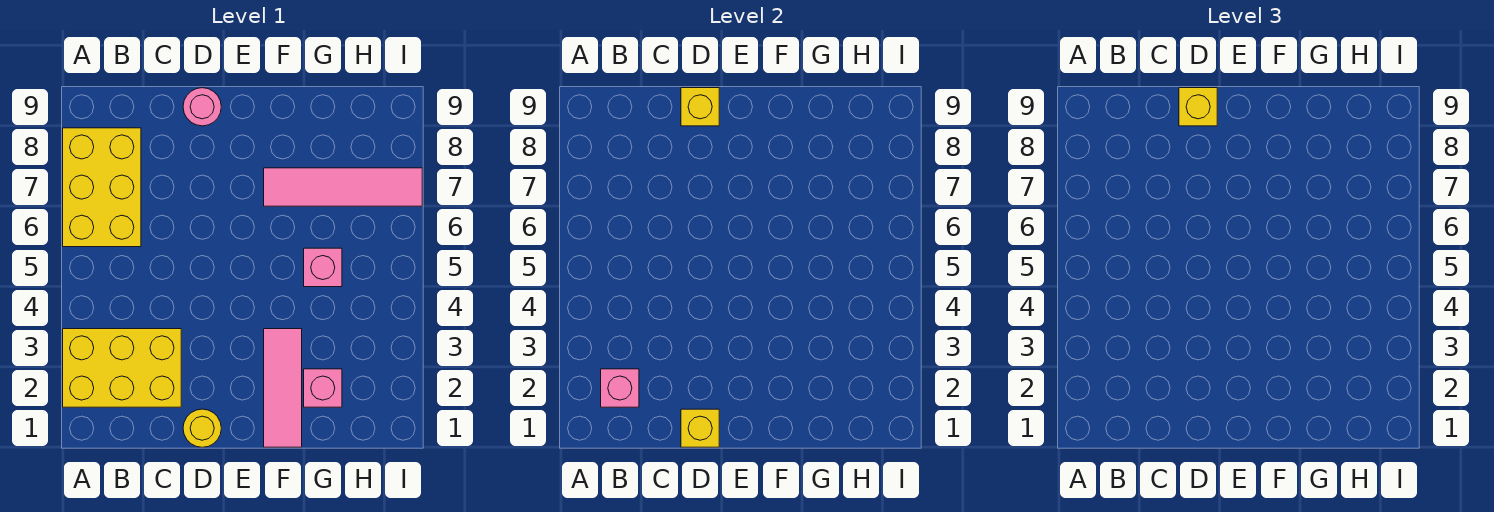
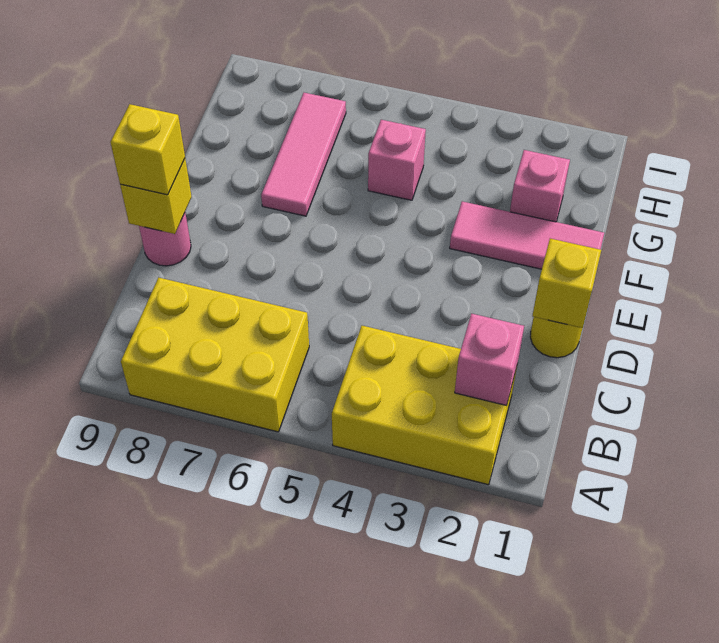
yellow brick A2:C3 level 1 -> yellow brick A2:B4 level 1
pink tile F7:I7 level 1 -> pink tile F7:H7 level 1

